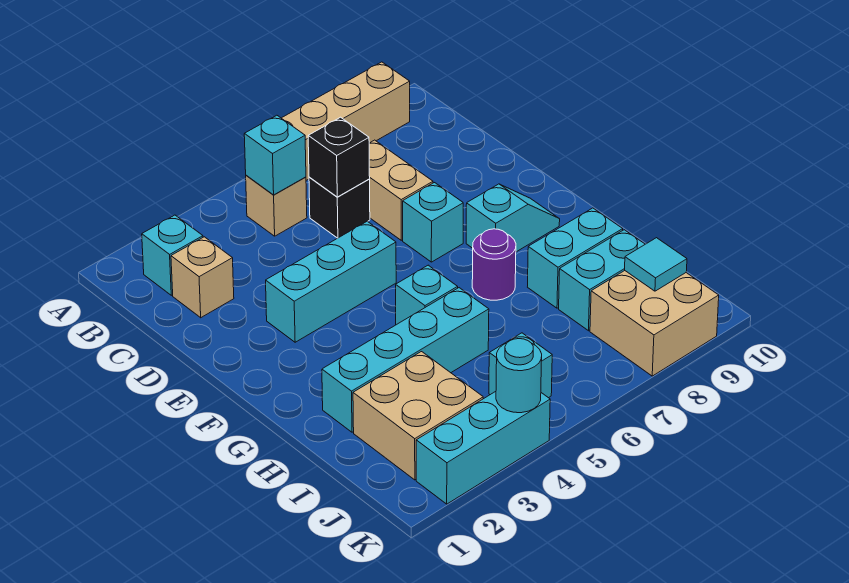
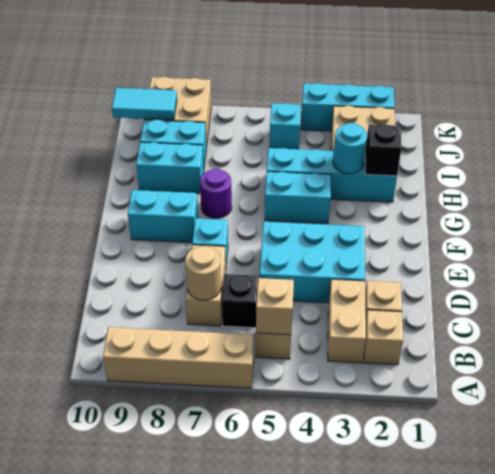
cyan brick B2 level 1 -> tan brick B2 level 1
none -> tan brick B3:C3 level 1
cyan brick B5 level 2 -> tan brick B5 level 2
black brick C6 level 2 -> black brick H2 level 2
none -> tan round brick C7 level 2
cyan brick E3:E5 level 1 -> cyan brick D3:E5 level 1
cyan slope F8:F9 level 1 top 8 -> cyan brick F8:F9 level 1
cyan brick G5 level 1 -> cyan brick G4:G5 level 1
cyan tile J9 level 2 -> cyan tile J9:J10 level 2
cyan round brick K4 level 2 -> cyan round brick H3 level 2

